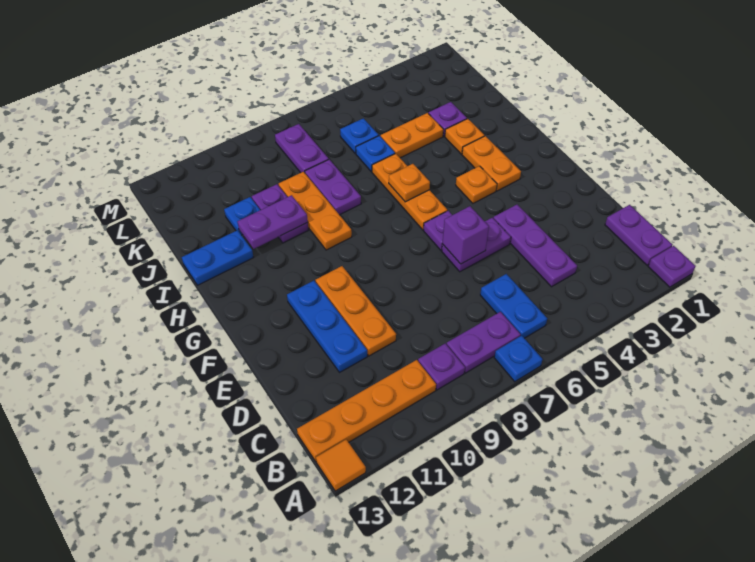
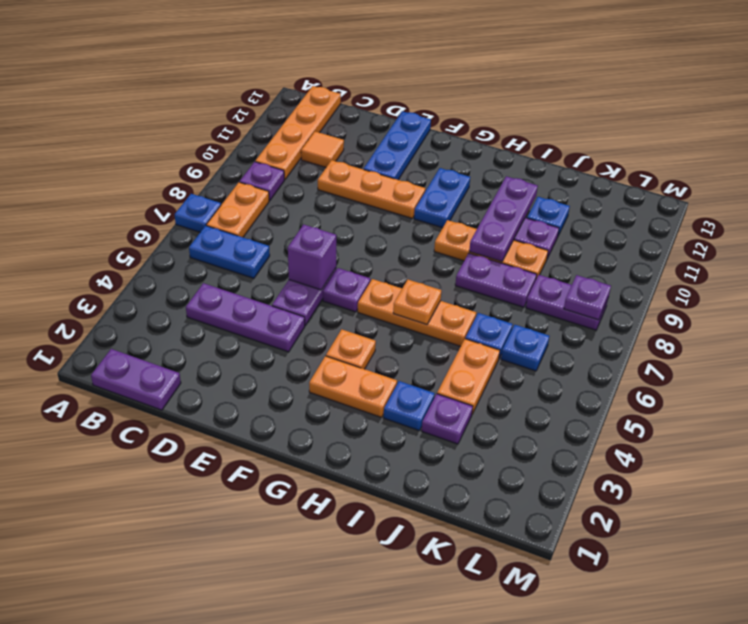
purple plate A1 level 1 -> purple plate L8 level 2
orange tile A13 level 1 -> orange tile C11 level 1
purple plate B7:B8 level 1 -> orange plate B7:B8 level 1
blue plate D11:F11 level 1 -> blue plate E11:E13 level 1
orange plate I3 level 1 -> blue plate I3 level 1
purple plate I10:I11 level 2 -> purple plate I9:I11 level 2
blue plate I12:I13 level 1 -> blue plate G10:G11 level 1

